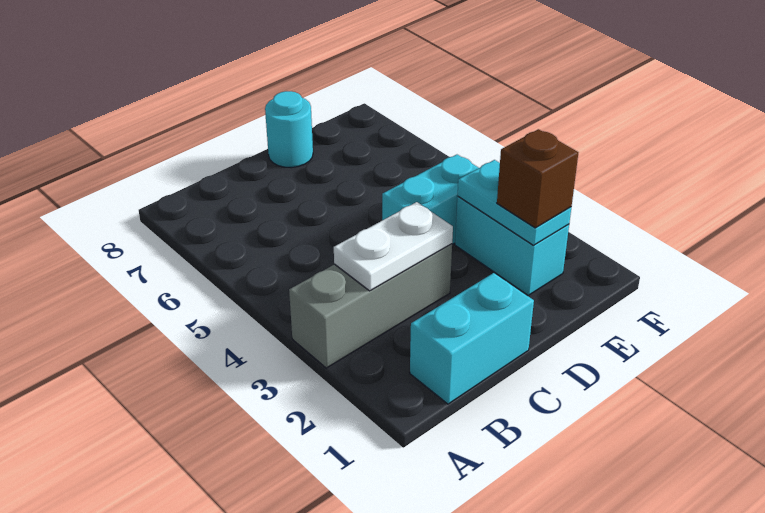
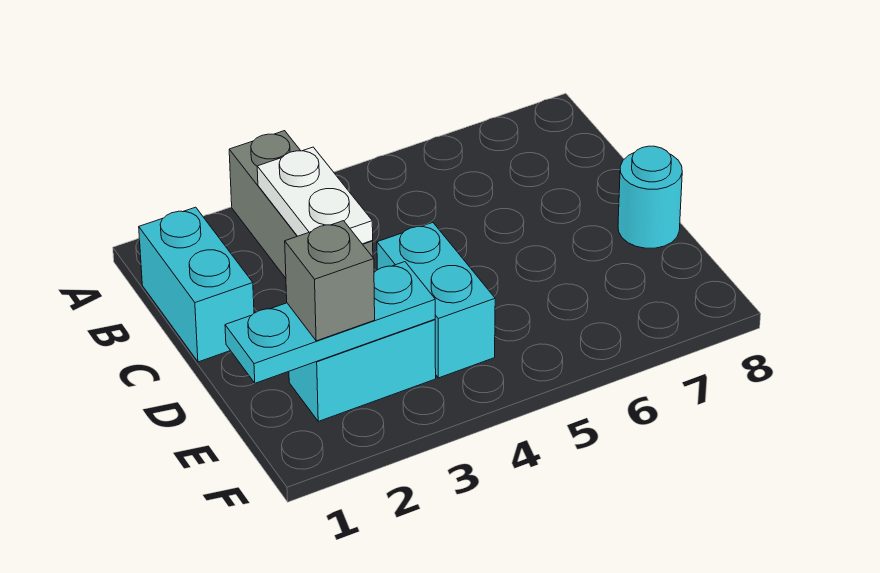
cyan plate E2:E3 level 2 -> cyan plate E1:E3 level 2
brown brick E2 level 3 -> grey brick E2 level 3

